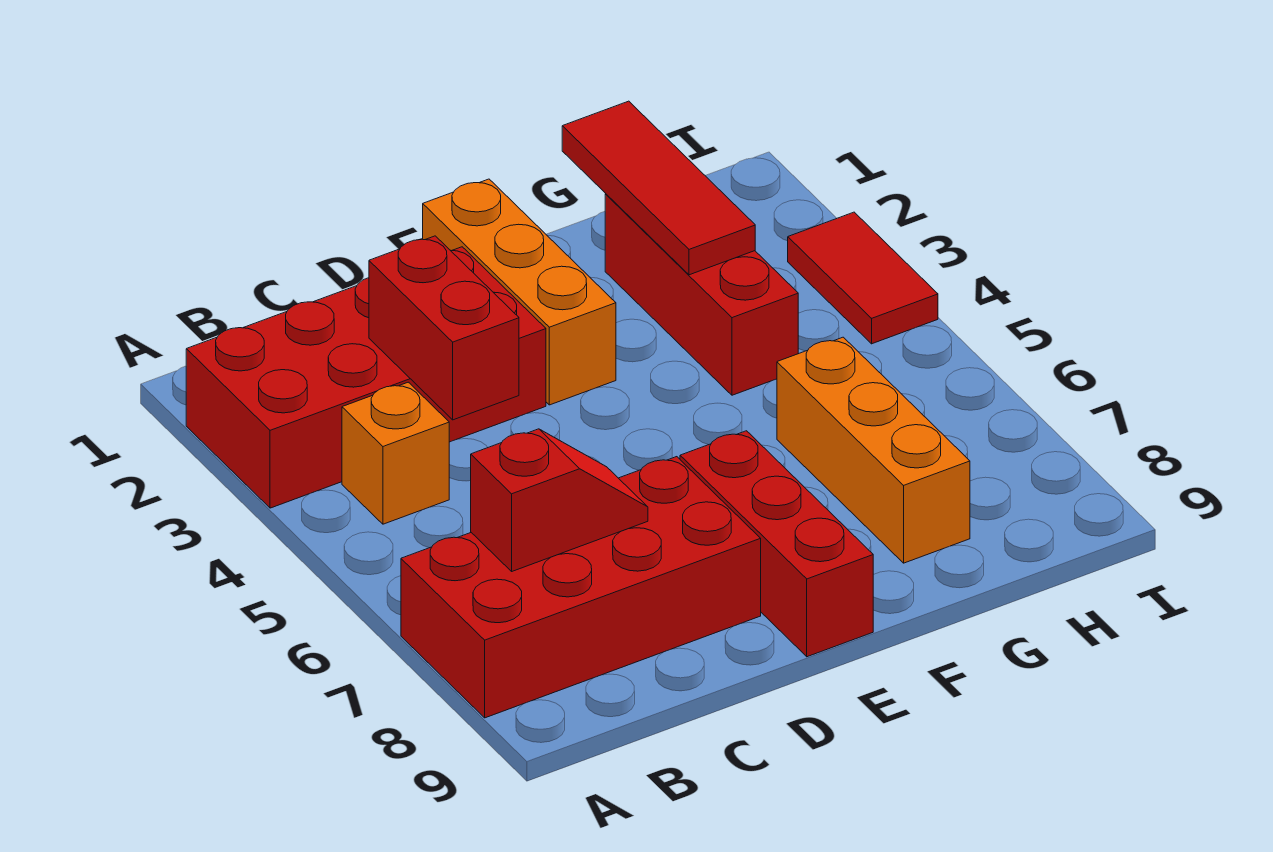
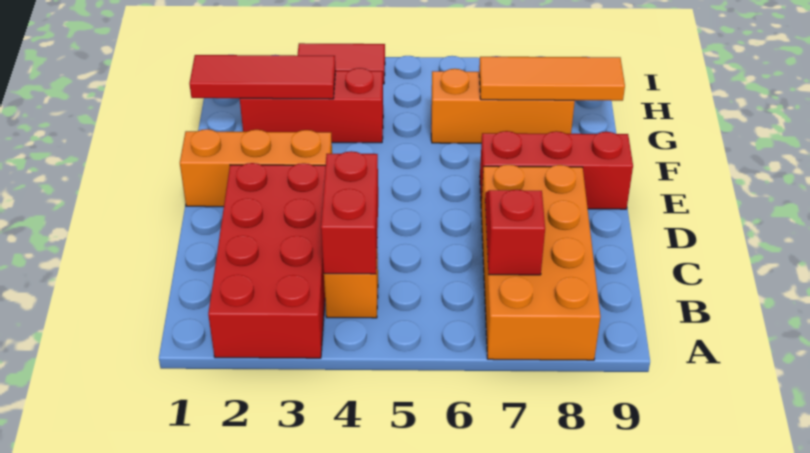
red brick A7:D8 level 1 -> orange brick A7:D8 level 1
red brick C3:C4 level 2 -> red brick B4:C4 level 2
none -> orange tile G7:G9 level 2

